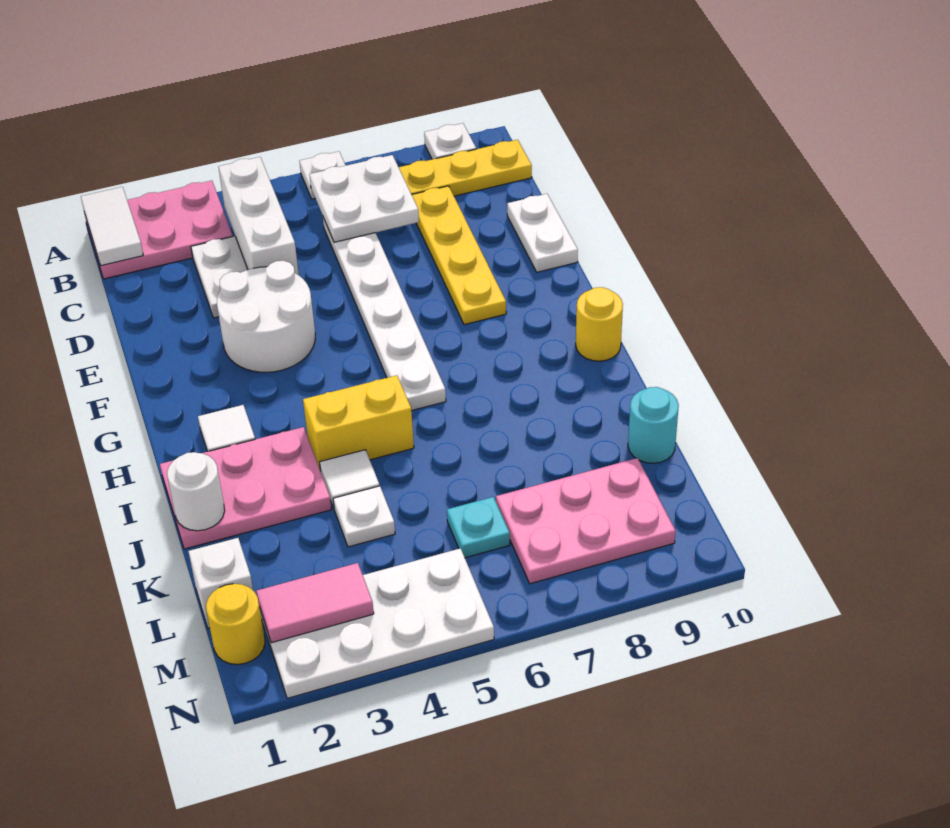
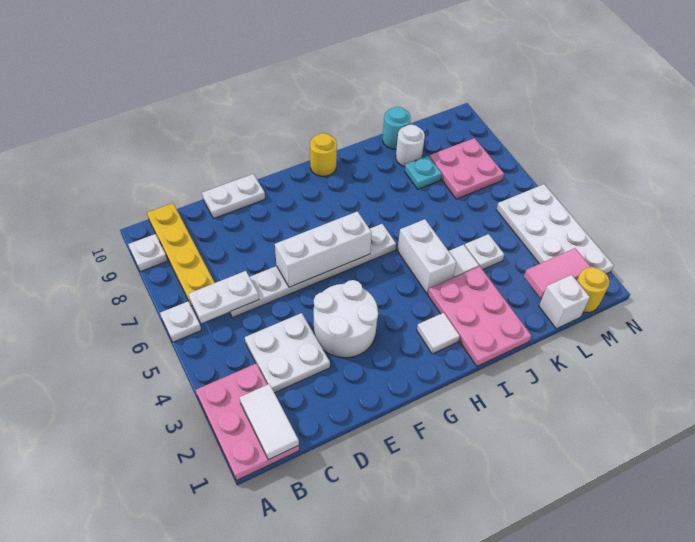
white tile A1:B1 level 2 -> white tile B1:B2 level 2
white brick B4:D4 level 2 -> white brick E6:G6 level 2
white plate B6:C7 level 2 -> white plate B6:C6 level 2
yellow plate C8:F8 level 1 -> none
yellow brick I4:I5 level 1 -> white brick I4:I5 level 1
white round brick J1 level 2 -> white round brick K9 level 1
cyan plate L6 level 1 -> cyan plate K8 level 1
pink plate L7:M9 level 1 -> pink plate L7:M8 level 1
pink tile M2:M3 level 2 -> pink tile L2:M2 level 2

